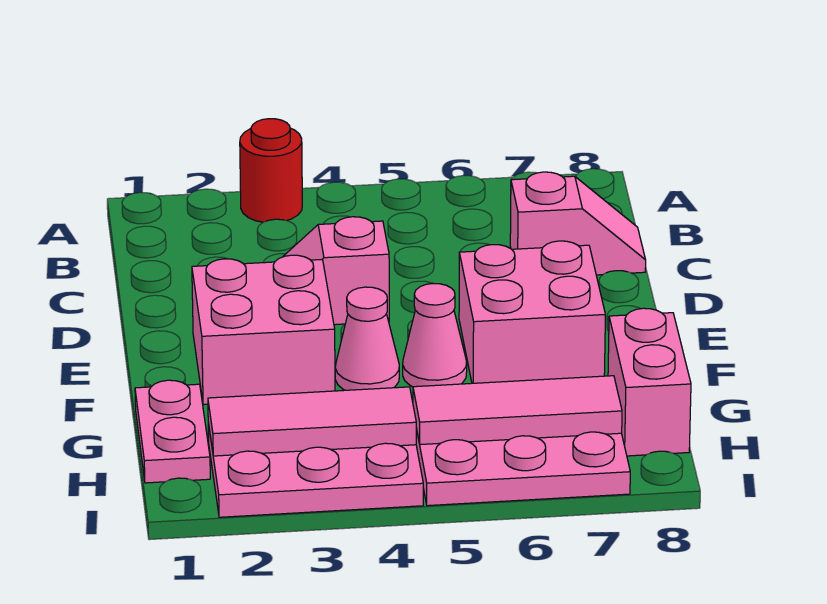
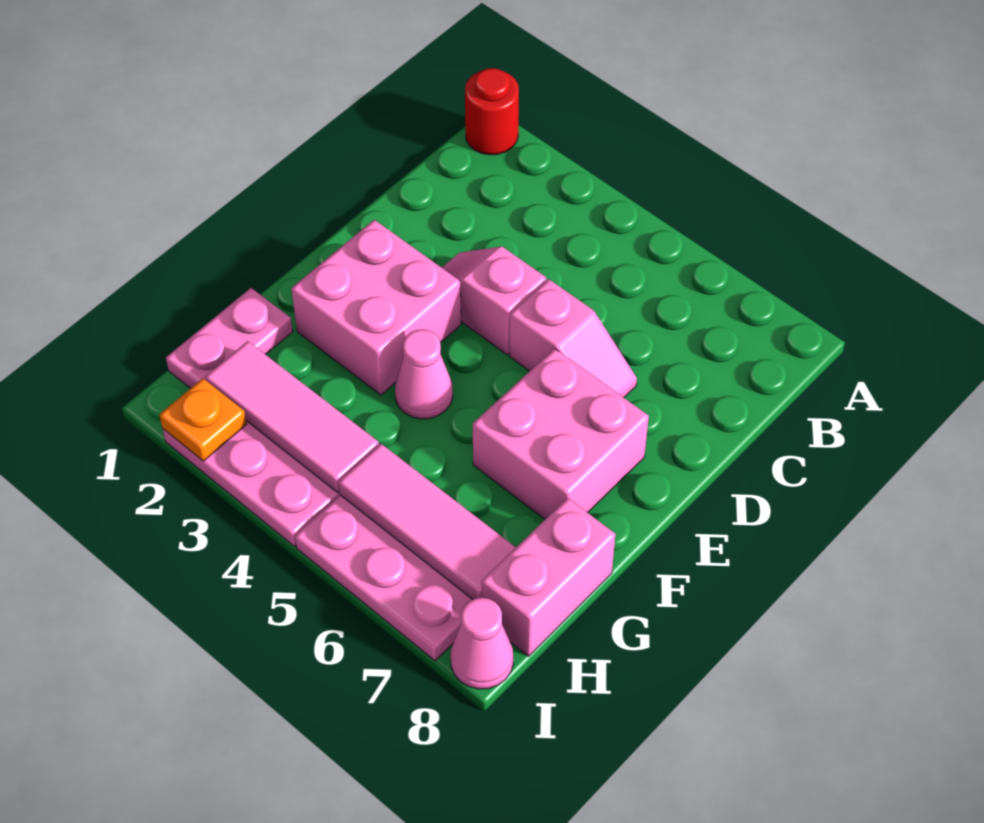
red round brick A3 level 1 -> red round brick A1 level 1
pink slope C7:C8 level 1 top 7 -> pink slope D5:D6 level 1 top 5
pink cone F5 level 1 -> pink cone I8 level 1
none -> orange plate I2 level 2

